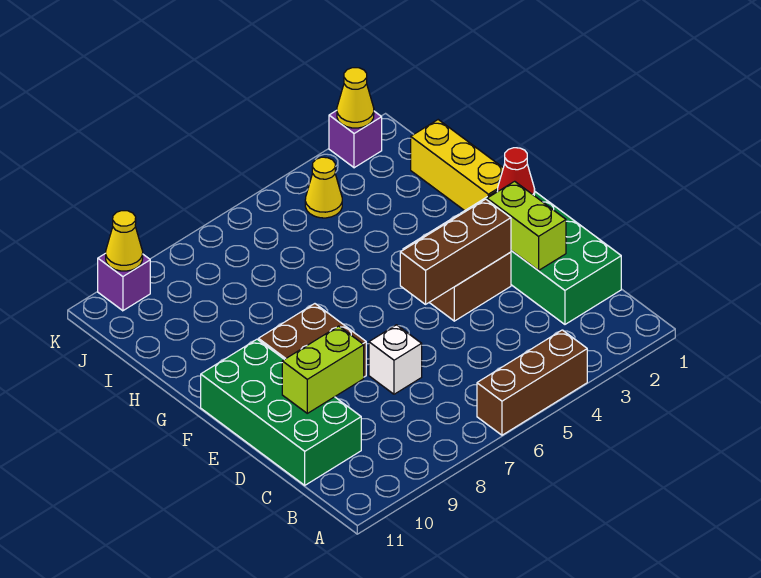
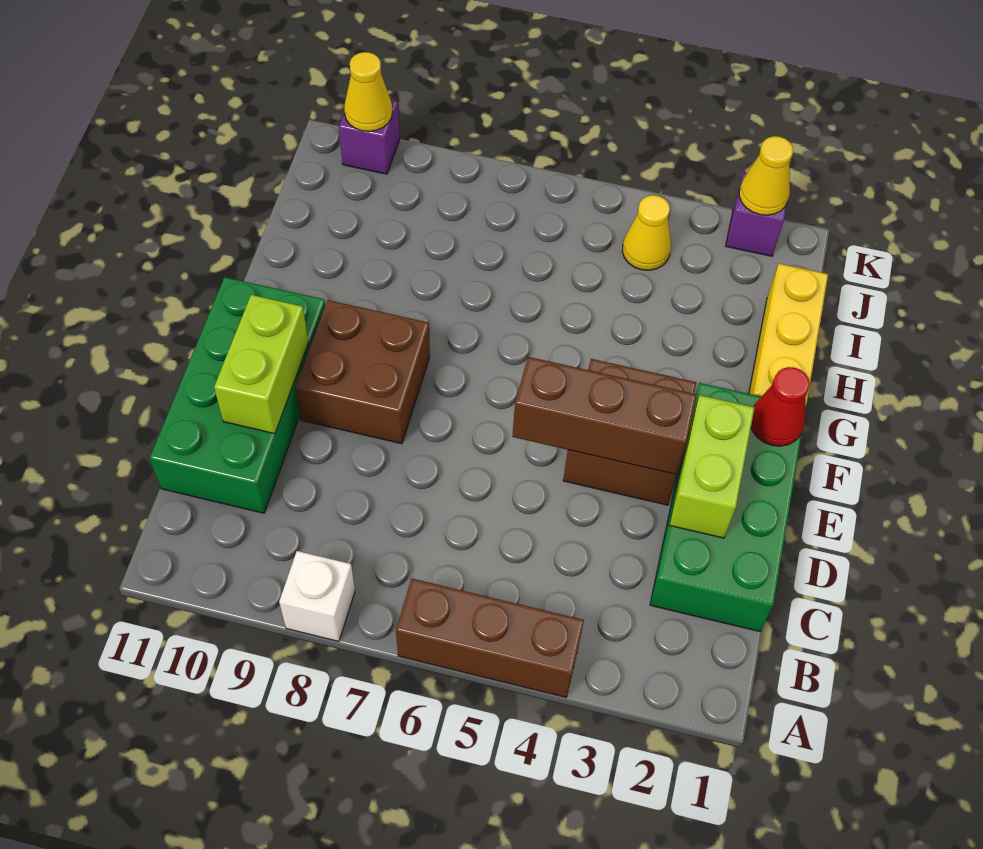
white brick D7 level 1 -> white brick A8 level 1
lime brick D9:D10 level 2 -> lime brick D10:E10 level 2

